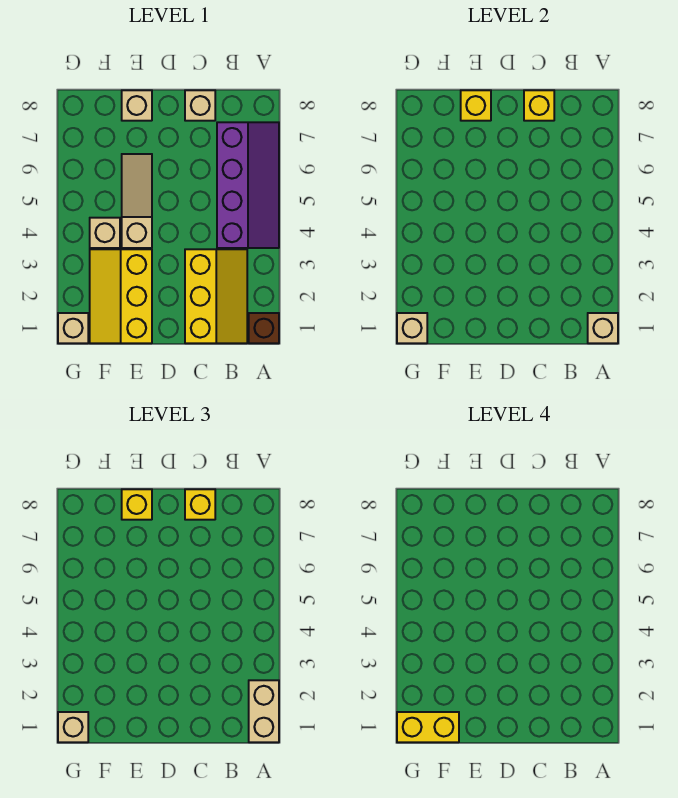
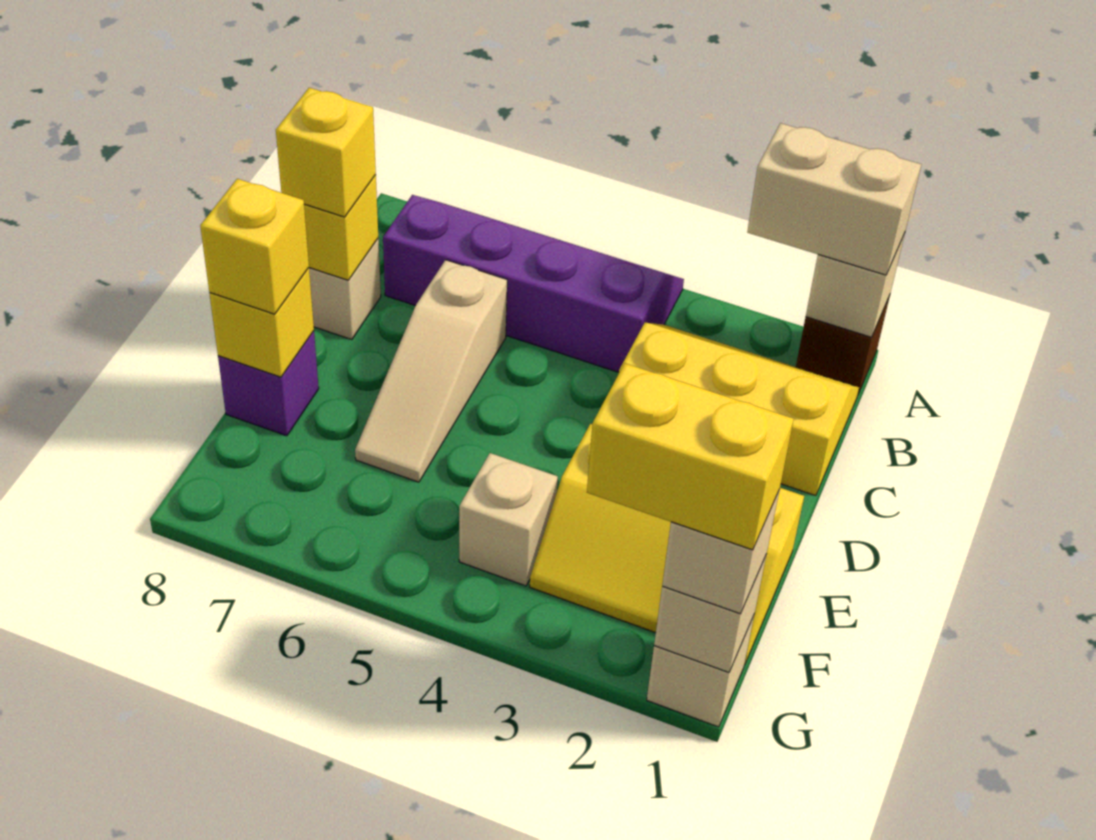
tan slope E4:E6 level 1 top 4 -> tan slope C6:E6 level 1 top C
tan brick E8 level 1 -> purple brick E8 level 1
yellow brick F1:G1 level 4 -> yellow brick G1:G2 level 4

